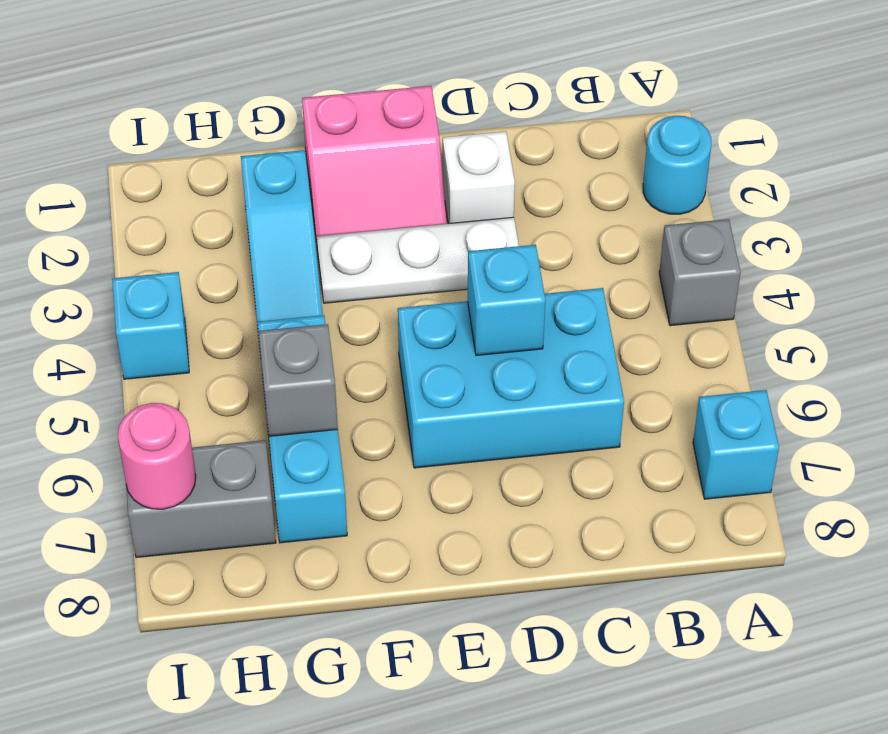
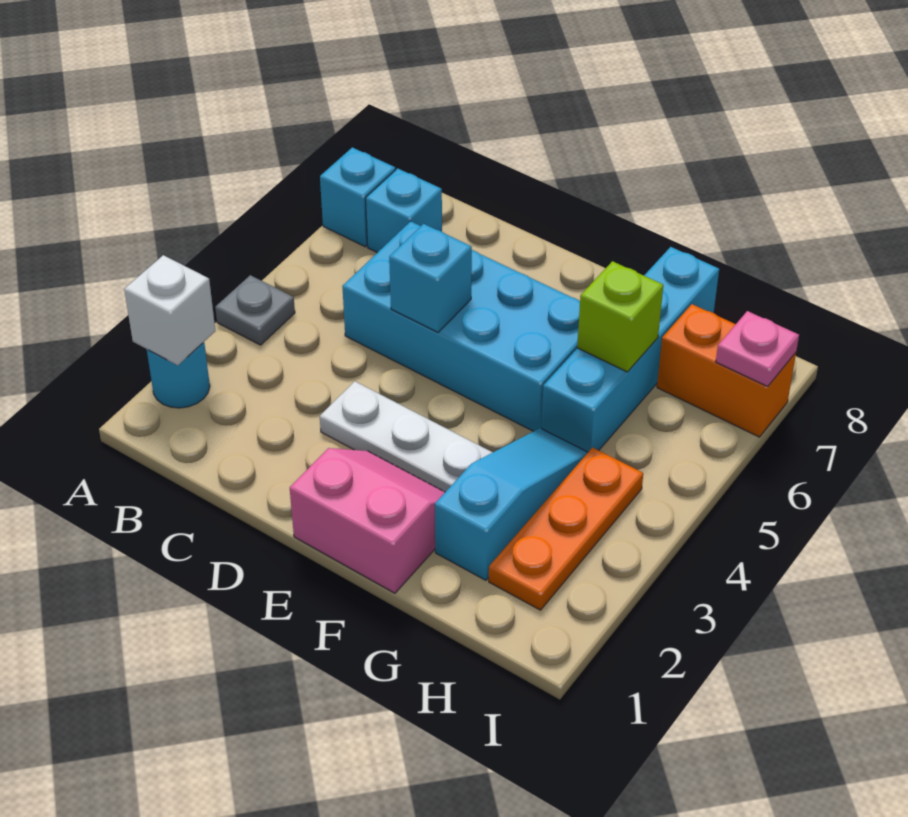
grey brick A4 level 1 -> grey plate A4 level 1
cyan brick C5:E6 level 1 -> cyan brick C5:F6 level 1
white brick D2 level 1 -> white brick A2 level 2
cyan brick G5:G7 level 1 -> cyan brick G5:G8 level 1
grey brick G6 level 2 -> lime brick G6 level 2
none -> orange plate H2:H4 level 1
grey brick H7:I7 level 1 -> orange brick H7:I7 level 1
cyan brick I4 level 1 -> cyan brick B7 level 1
pink round brick I7 level 2 -> pink plate I7 level 2

